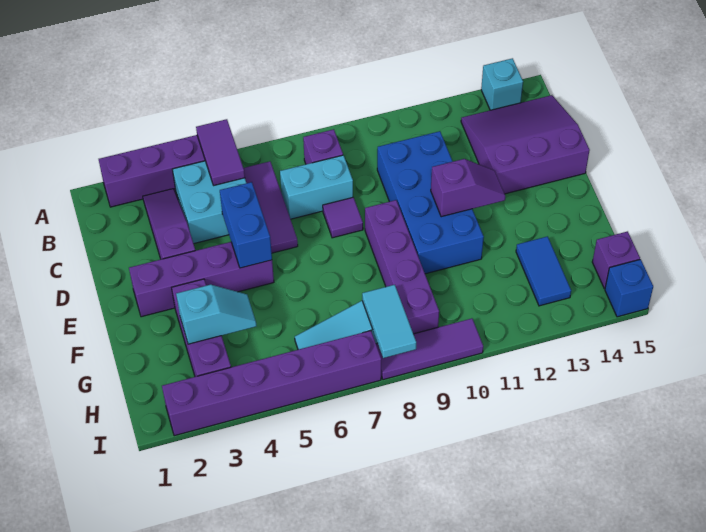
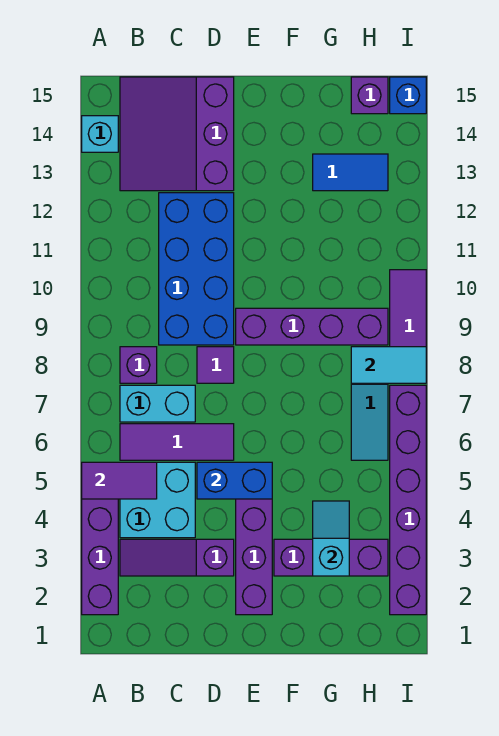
cyan brick C7:C8 level 1 -> cyan brick B7:C7 level 1
blue brick C10:F11 level 1 -> blue brick C9:D12 level 1
purple slope E11:E12 level 2 top 11 -> none

